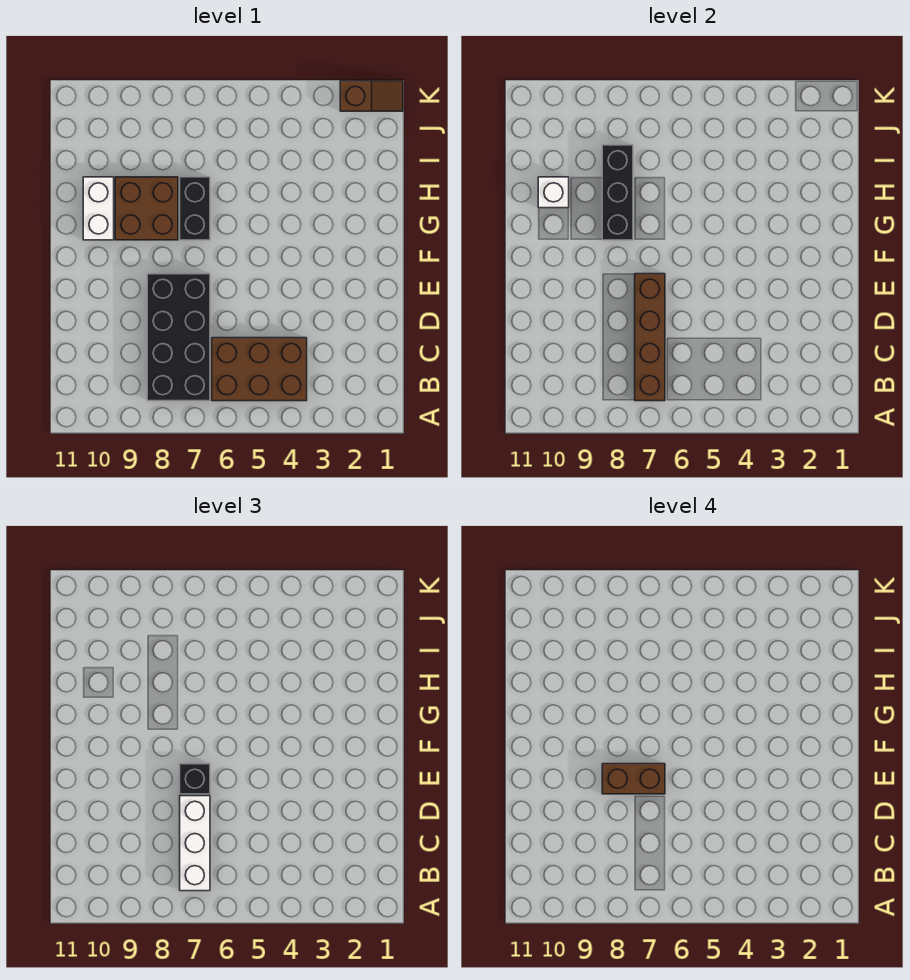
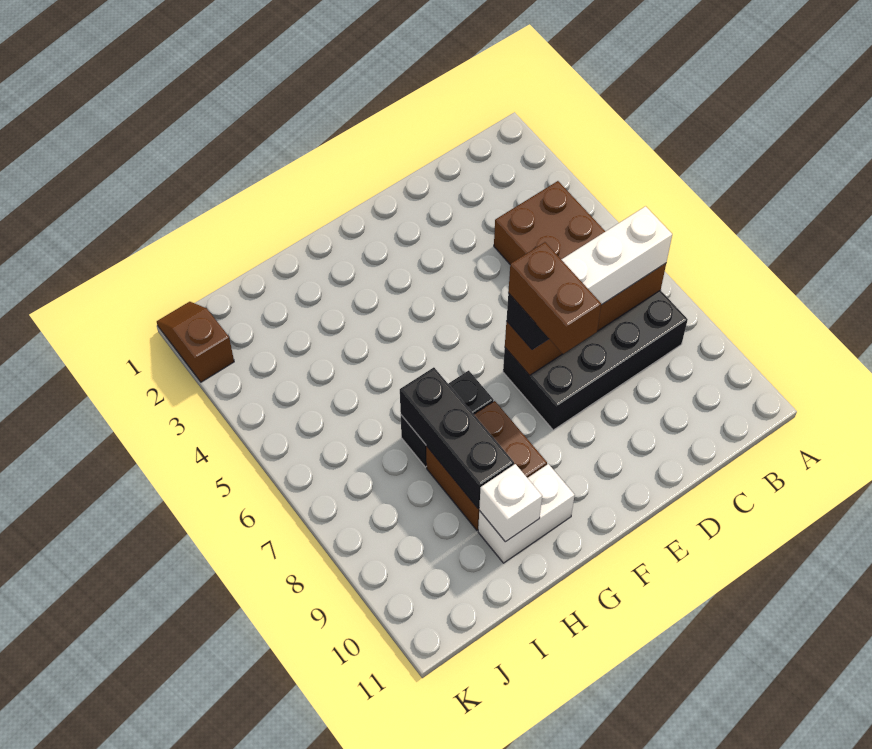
black brick G8:I8 level 2 -> black brick H7:H9 level 2

